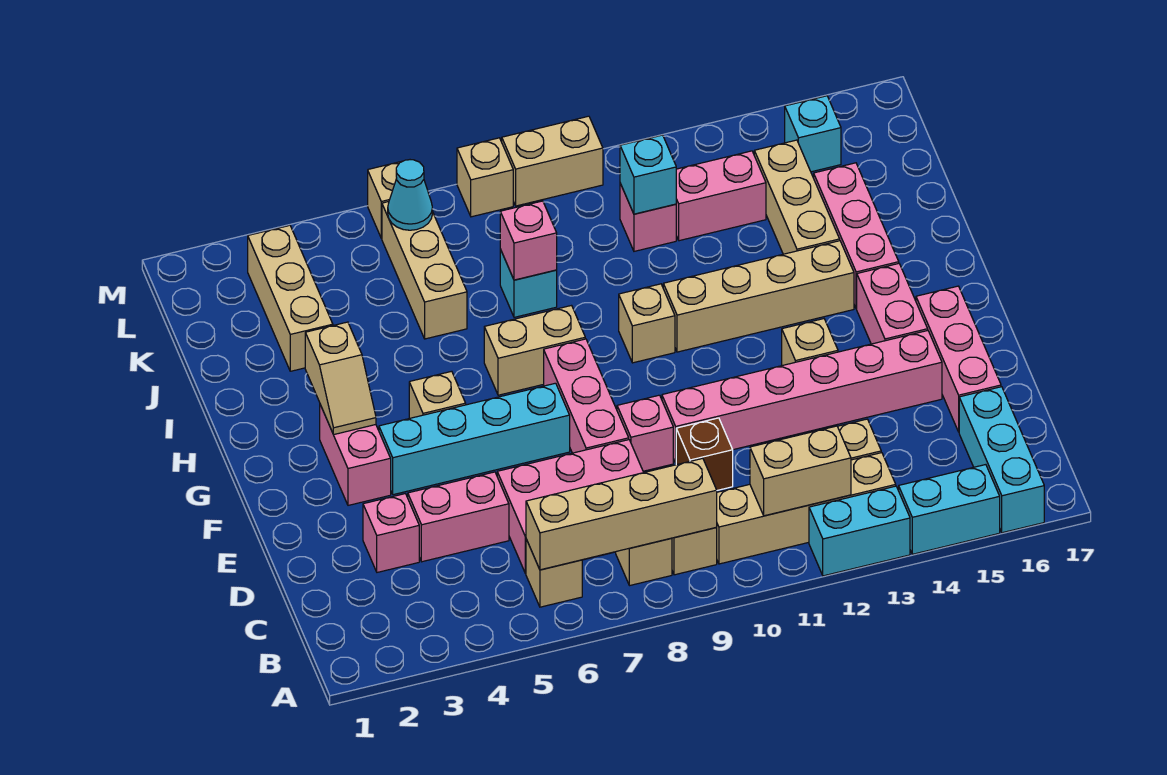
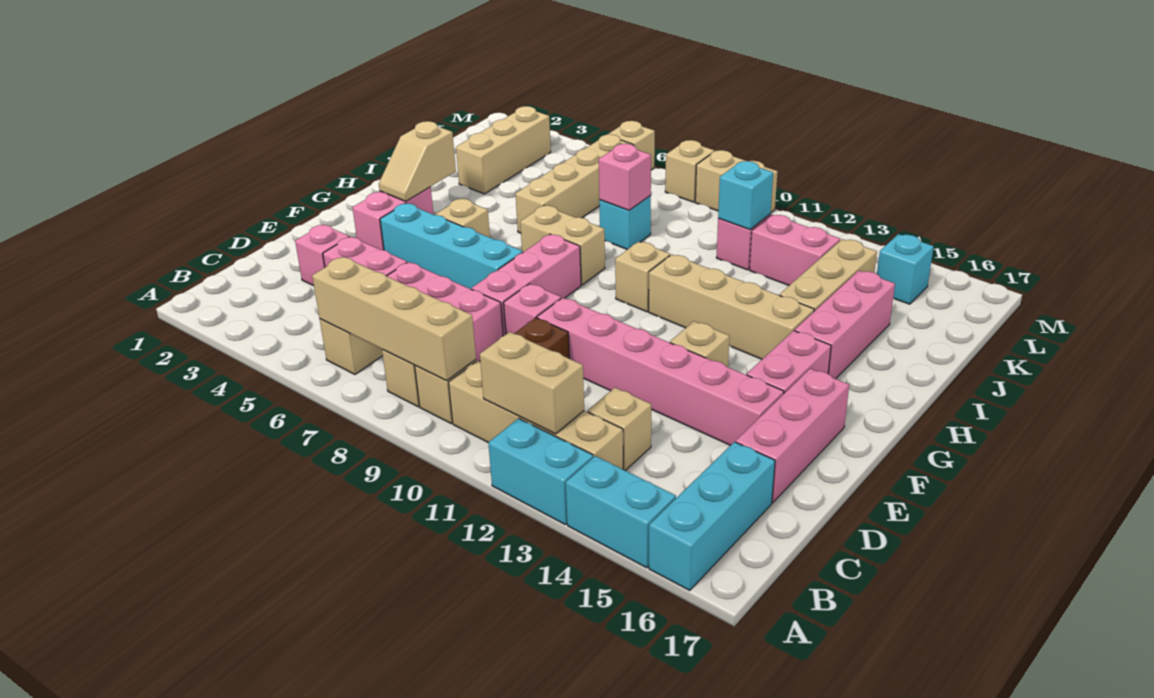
tan brick J6:L6 level 1 -> tan brick I6:L6 level 1
cyan cone L6 level 2 -> none

